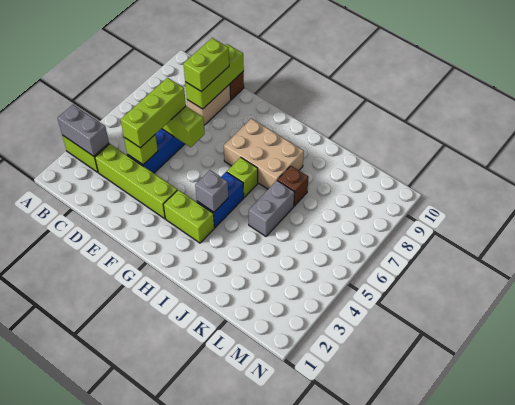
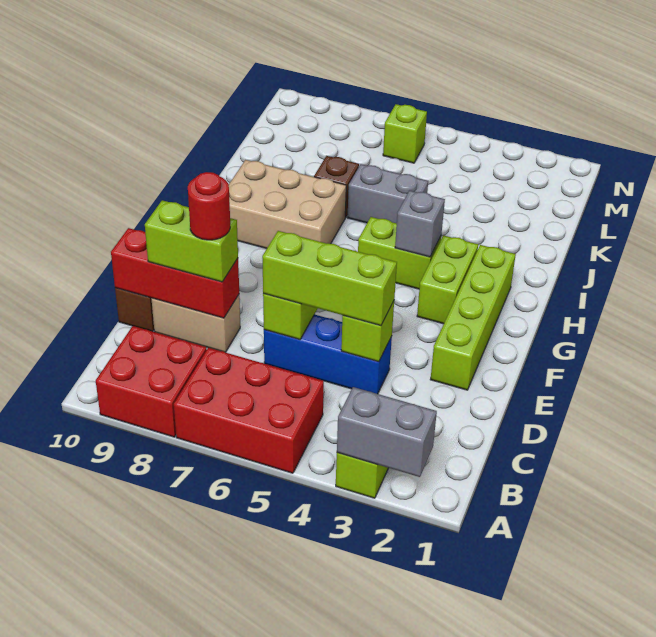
grey brick A3:B3 level 2 -> grey brick A2:A3 level 2
none -> red brick A5:B7 level 1
none -> red brick A8:B9 level 1
lime brick C3:F3 level 1 -> lime brick E2:H2 level 1
lime brick D8:D10 level 2 -> red brick D8:D10 level 2
none -> red round brick D8 level 4
tan brick G7:I8 level 1 -> tan brick H7:I9 level 1
blue brick H4:H5 level 1 -> lime brick H4:H5 level 1
lime brick H6 level 1 -> lime brick M6 level 1

